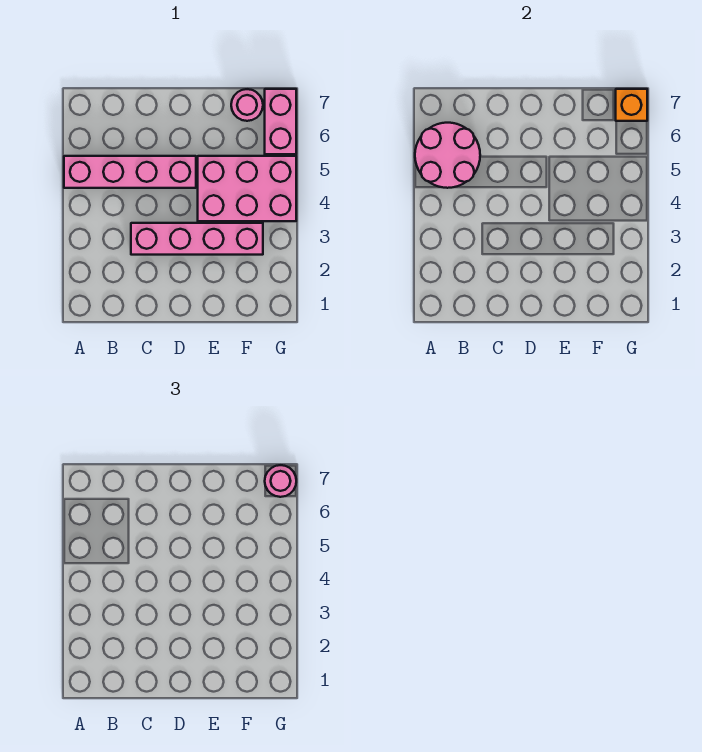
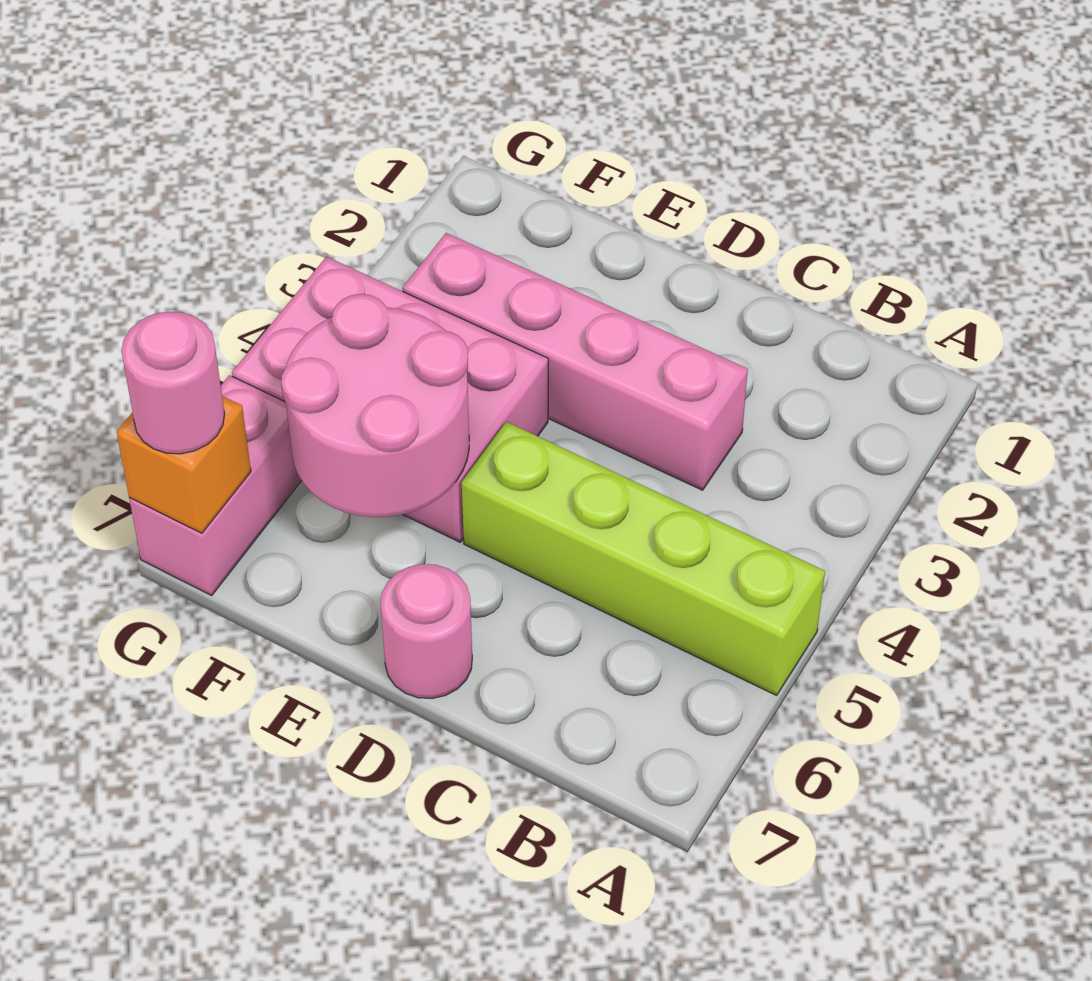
pink brick A5:D5 level 1 -> lime brick A5:D5 level 1
pink round brick A5:B6 level 2 -> pink round brick E5:F6 level 2
pink round brick F7 level 1 -> pink round brick D7 level 1

